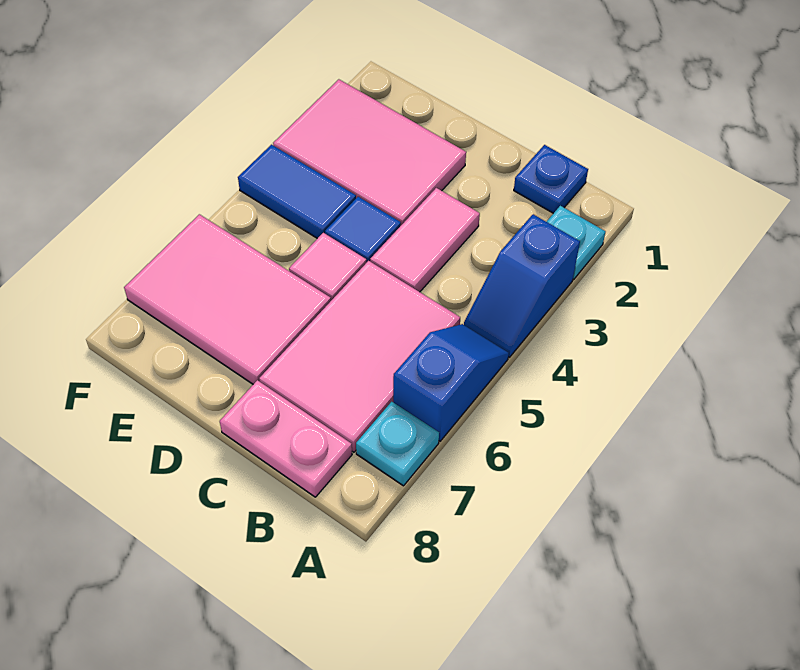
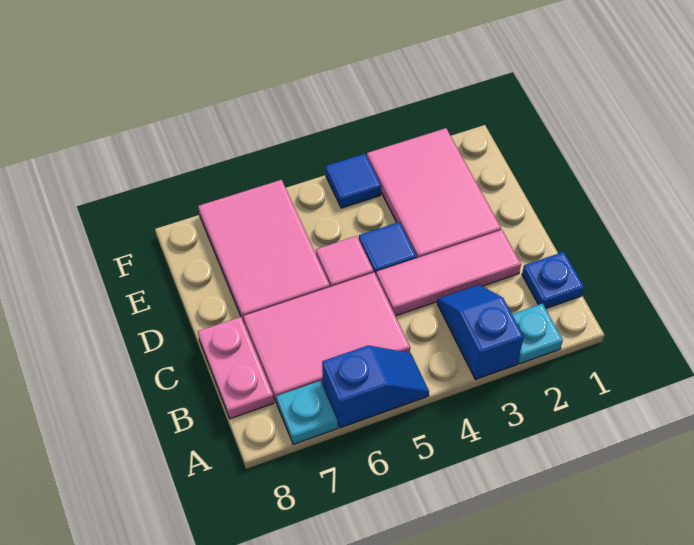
blue slope A3:A4 level 1 top 3 -> blue slope A3:B3 level 1 top A
pink tile C3:C4 level 1 -> pink tile C2:C4 level 1
blue tile E4:F4 level 1 -> blue tile F4 level 1

